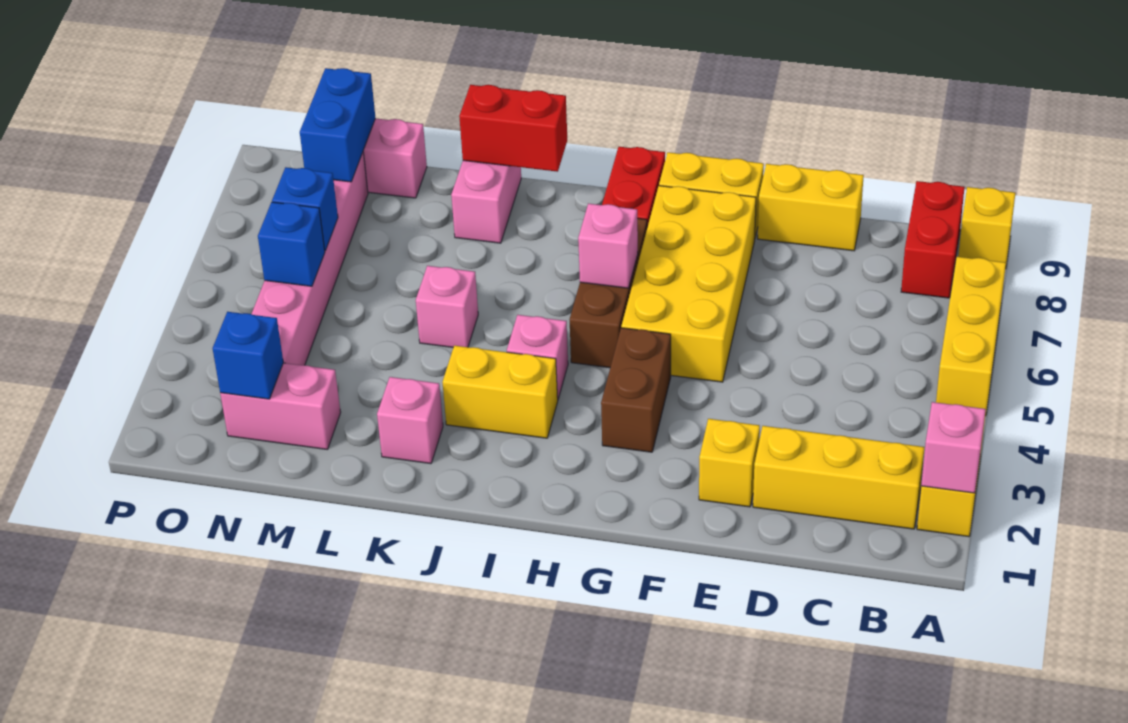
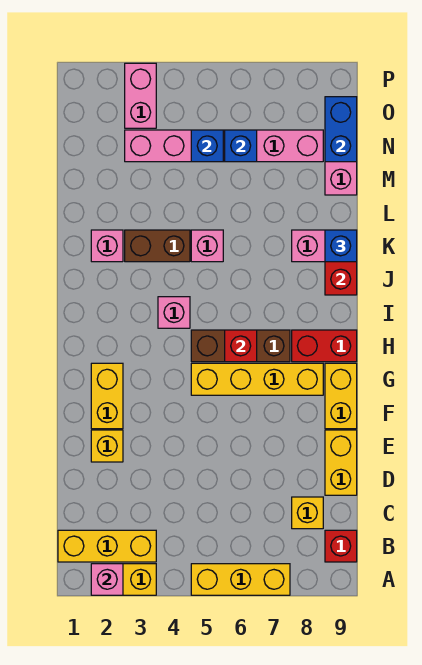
yellow brick A9 level 1 -> yellow brick C8 level 1
yellow brick B2:D2 level 1 -> yellow brick B1:B3 level 1
red brick B8:B9 level 1 -> red brick B9 level 1
yellow brick F5:G8 level 1 -> yellow brick G5:G8 level 1
brown brick G3:G4 level 1 -> brown brick K3:K4 level 1
pink brick H6 level 2 -> red brick H6 level 2
yellow brick I3:J3 level 1 -> yellow brick F2:G2 level 1
pink brick M2:N2 level 1 -> pink brick O3:P3 level 1
blue brick N2 level 2 -> blue brick K9 level 3
blue brick N8:N9 level 2 -> blue brick N9:O9 level 2

